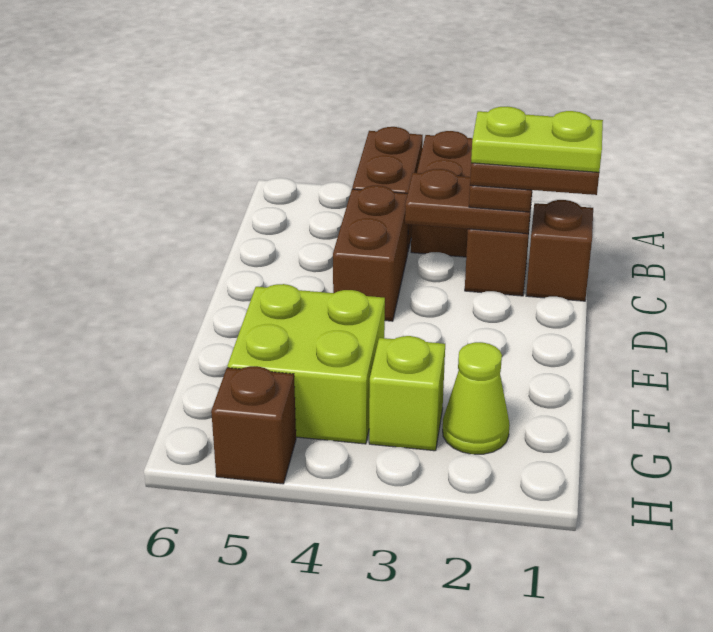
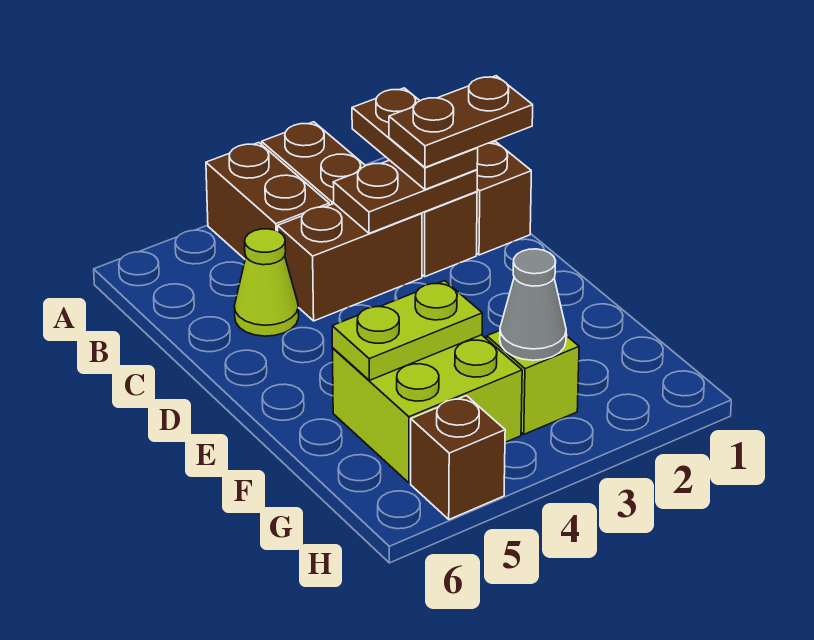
lime plate C1:C2 level 5 -> lime plate F4:F5 level 2
brown brick C4:D4 level 1 -> brown brick C3:C4 level 1
lime cone G2 level 1 -> lime cone C5 level 1
none -> grey cone G3 level 2

